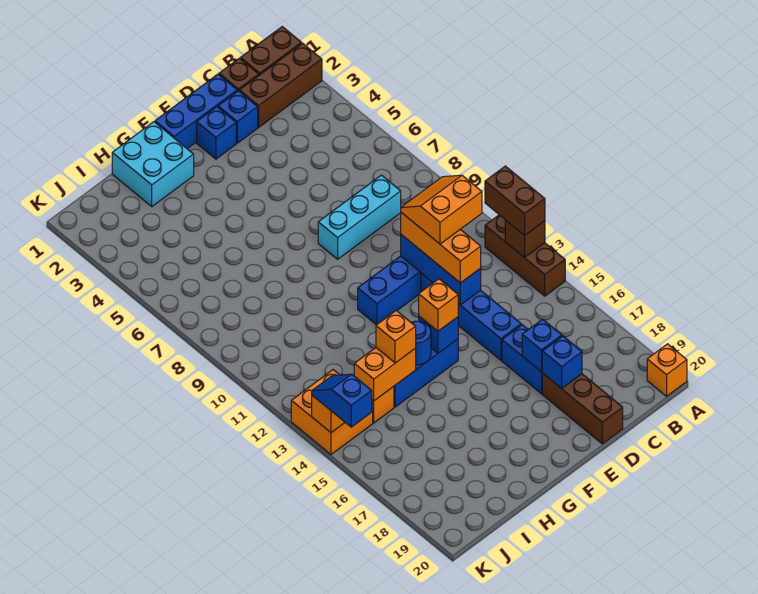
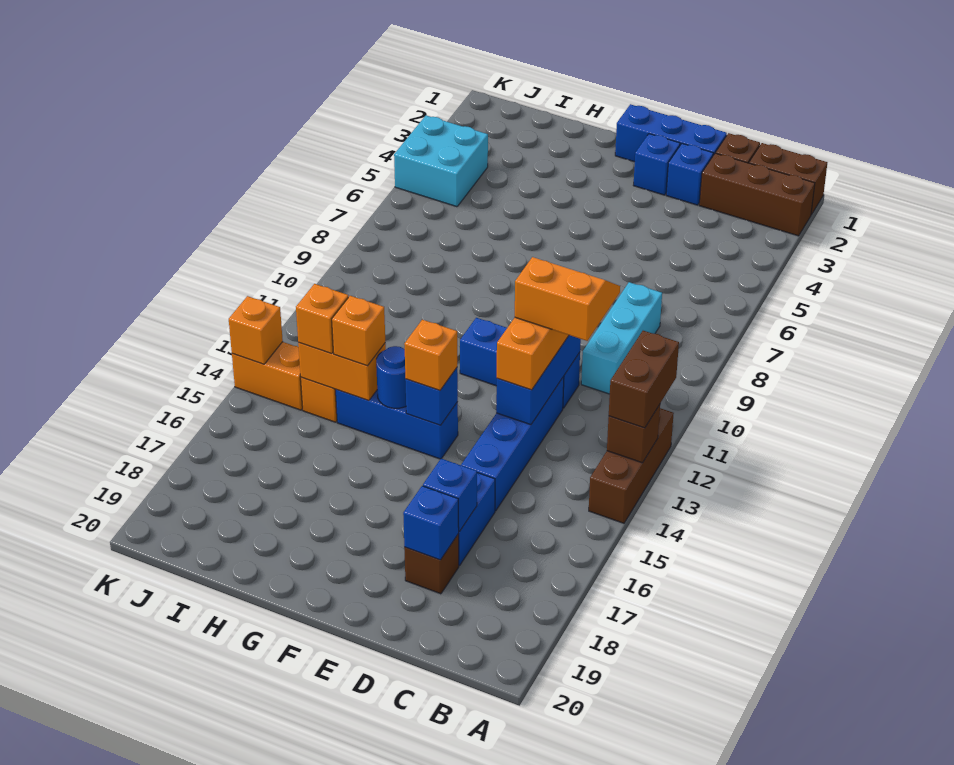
orange brick A20 level 1 -> orange brick I14 level 3
cyan brick C8:E8 level 1 -> cyan brick C8:C10 level 1
brown brick D18:D20 level 1 -> brown brick D18 level 1
cyan brick G1:H2 level 1 -> cyan brick J4:K5 level 1
orange brick J13:K14 level 1 -> orange brick J14:K14 level 1
blue slope K14:K15 level 3 top 15 -> none

